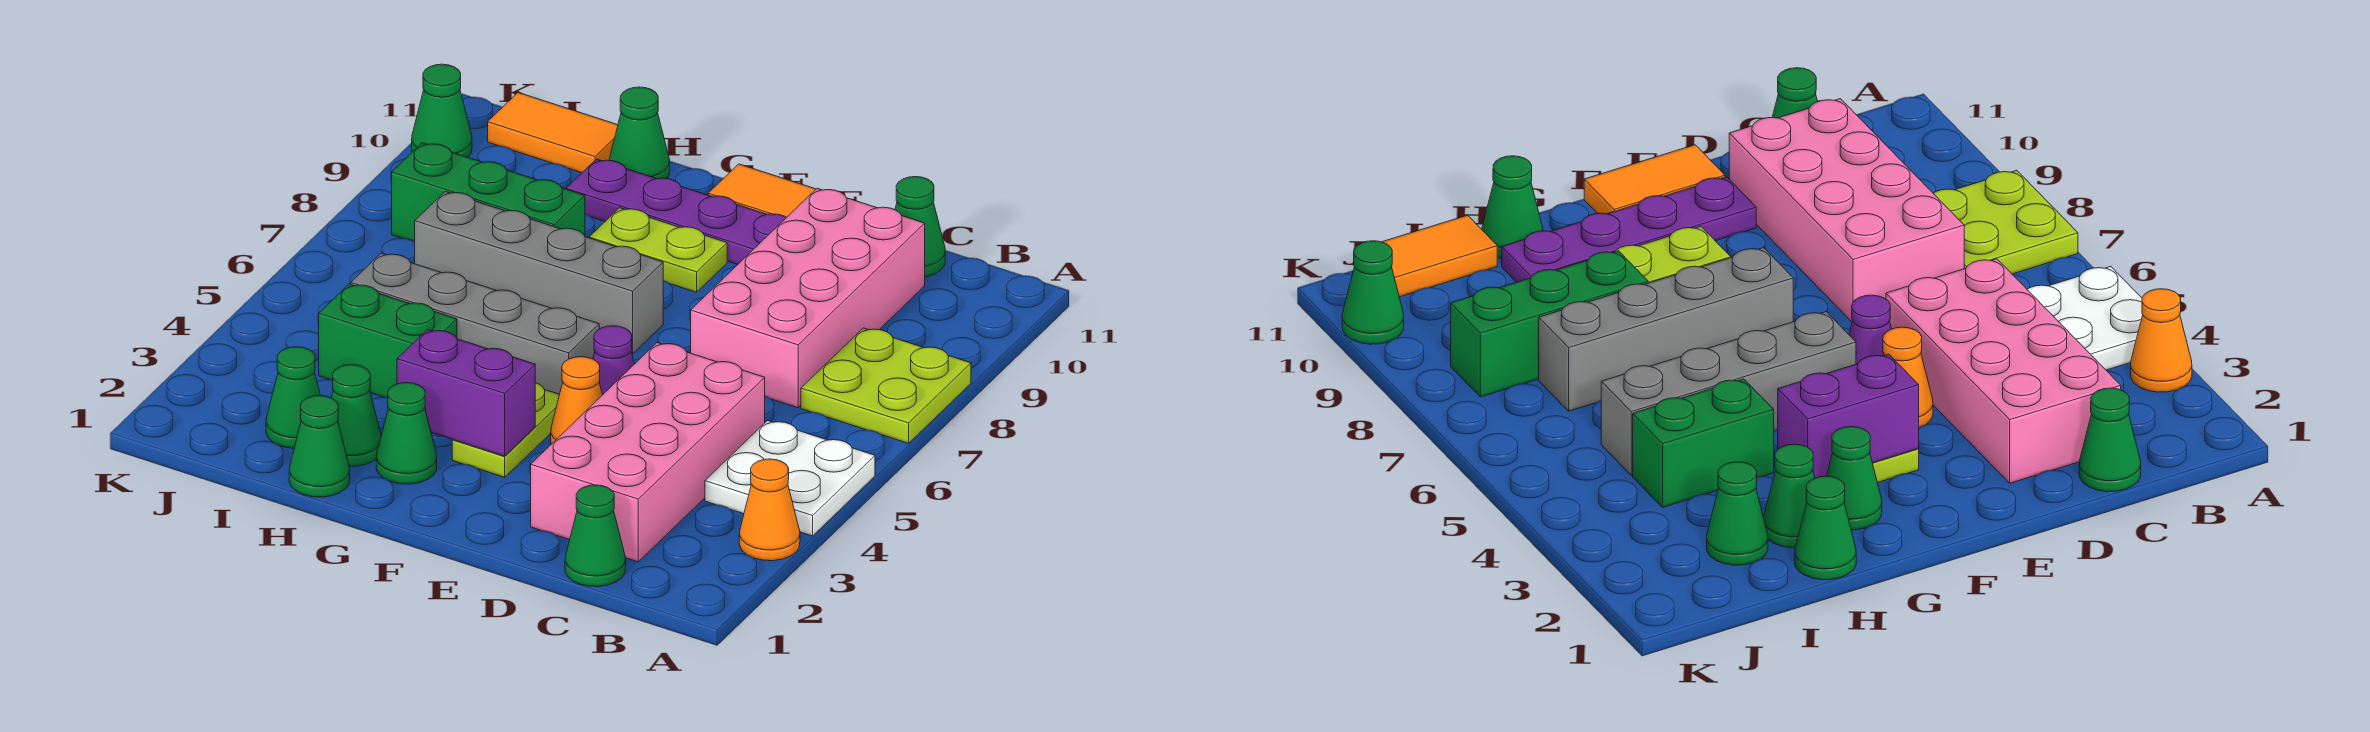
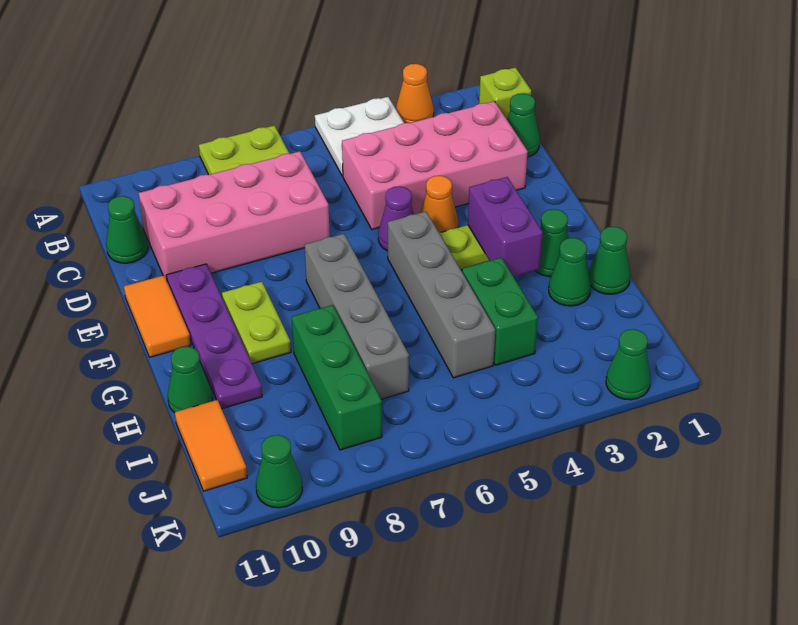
none -> lime brick B1 level 1
green cone I2 level 1 -> green cone K2 level 1

